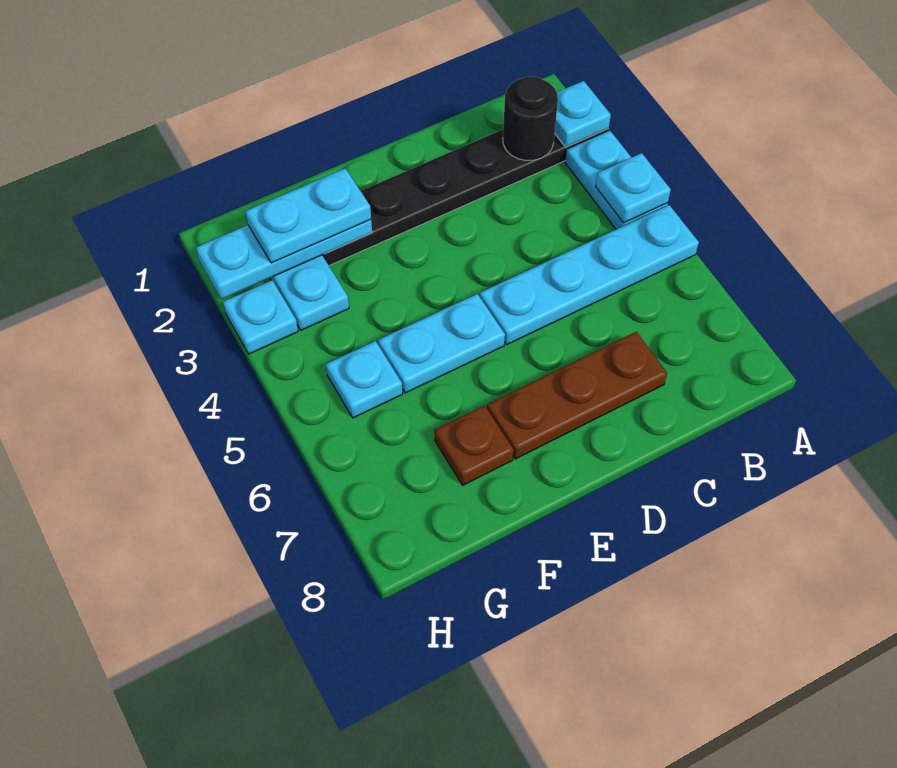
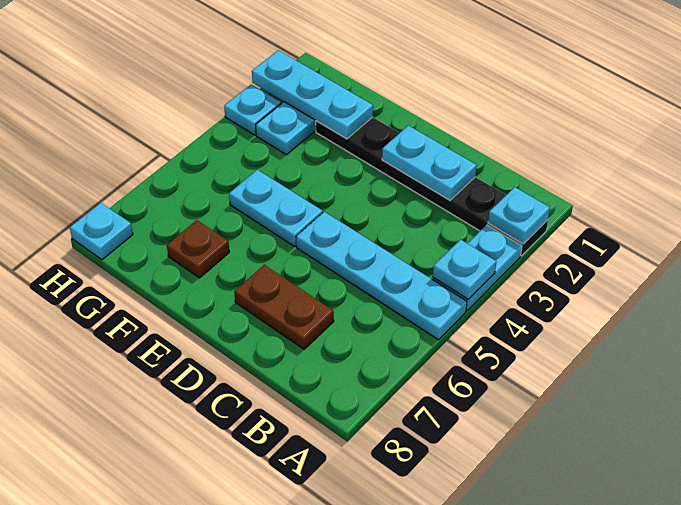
black round brick B2 level 2 -> none
brown plate C7:E7 level 1 -> brown plate C7:D7 level 1
cyan plate F2:G2 level 3 -> cyan plate C2:D2 level 2
cyan plate G5 level 1 -> cyan plate H8 level 1

